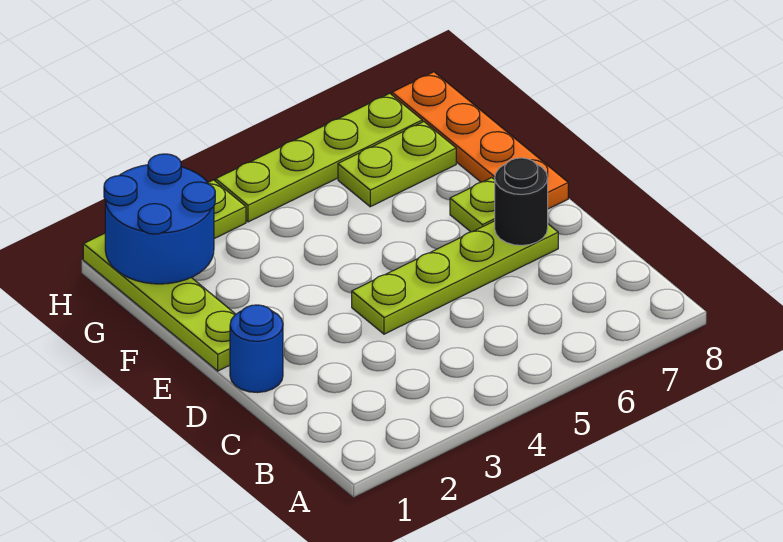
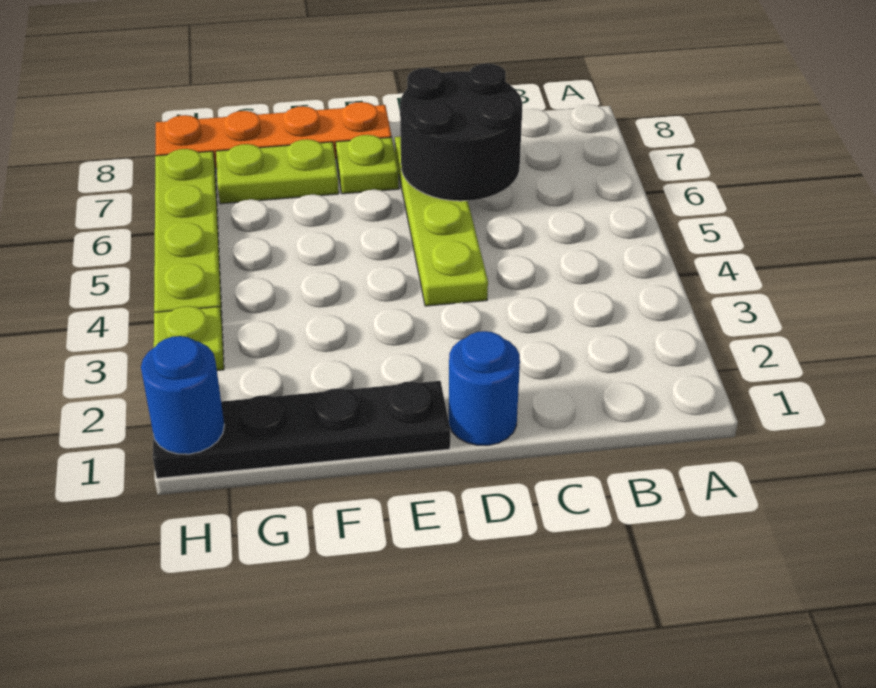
black round brick D7 level 2 -> black round brick C6:D7 level 2
lime plate E1:H1 level 1 -> black plate E1:H1 level 1
blue round brick G1:H2 level 2 -> blue round brick H1 level 2
lime plate G6:G7 level 1 -> lime plate F7:G7 level 1

